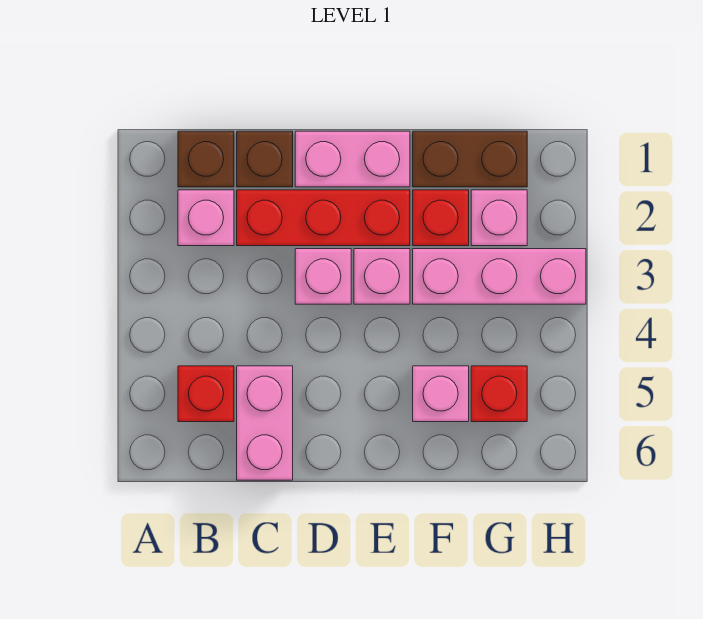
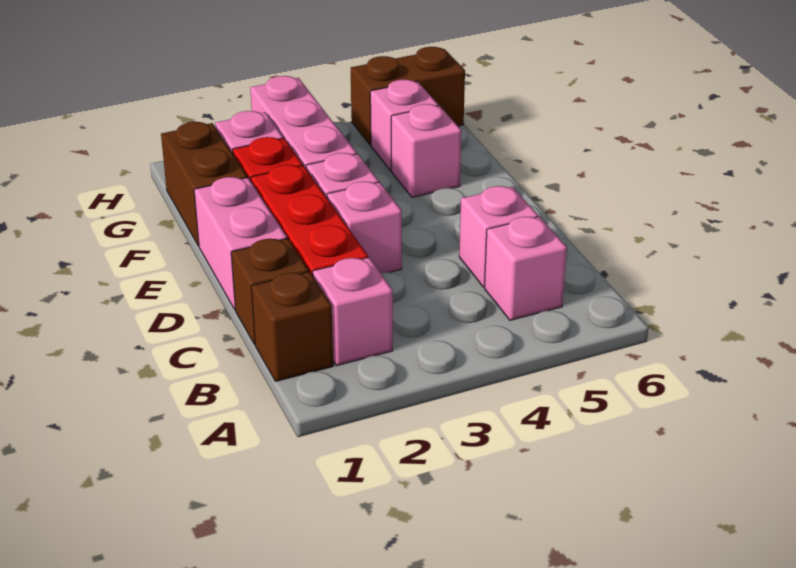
red brick B5 level 1 -> pink brick B5 level 1
pink brick C5:C6 level 1 -> pink brick C5 level 1
red brick G5 level 1 -> pink brick G5 level 1
none -> brown brick H5:H6 level 1

